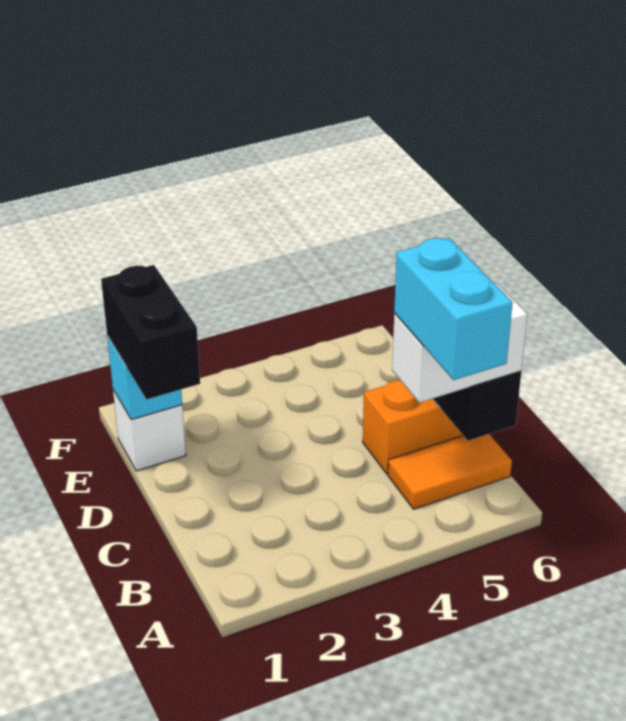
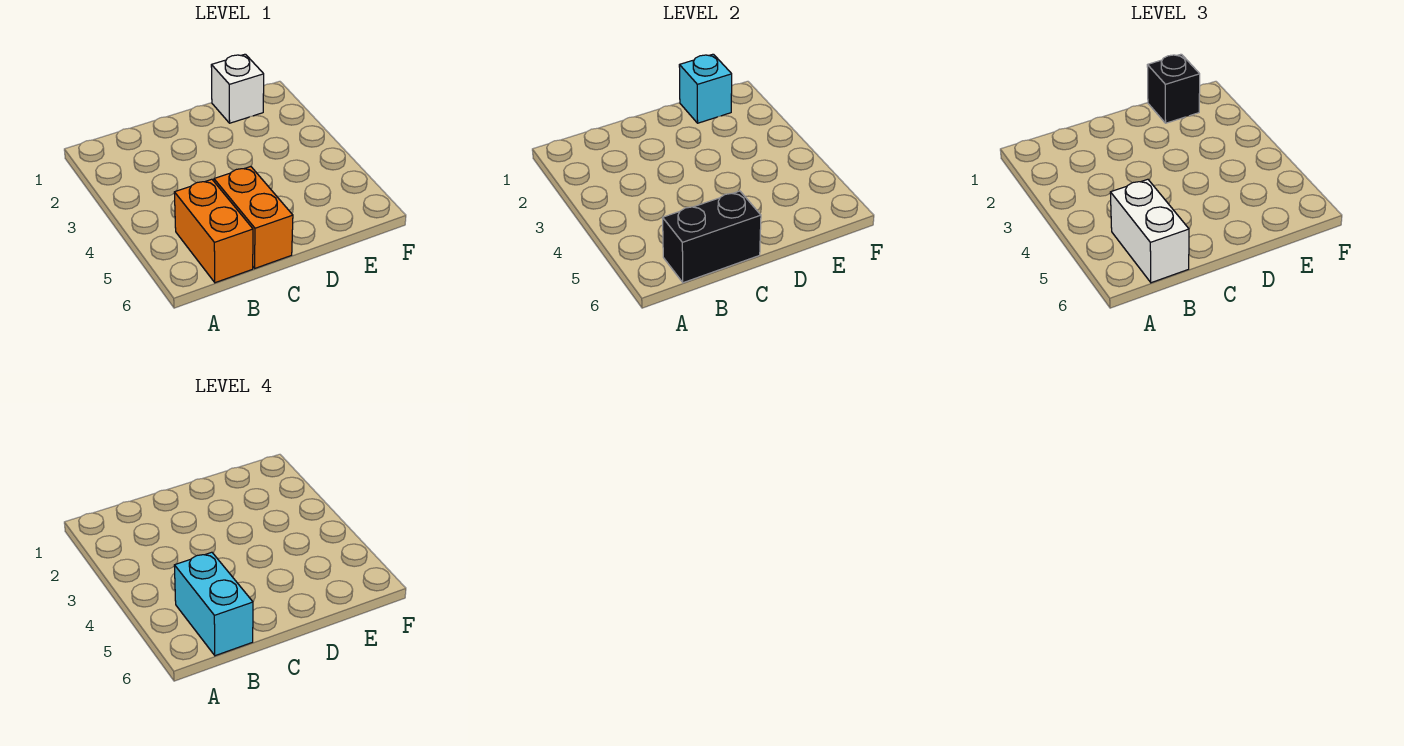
cyan brick A5:B5 level 4 -> cyan brick B5:B6 level 4
orange tile B5:B6 level 1 -> orange brick B5:B6 level 1
black brick D1:E1 level 3 -> black brick E1 level 3

